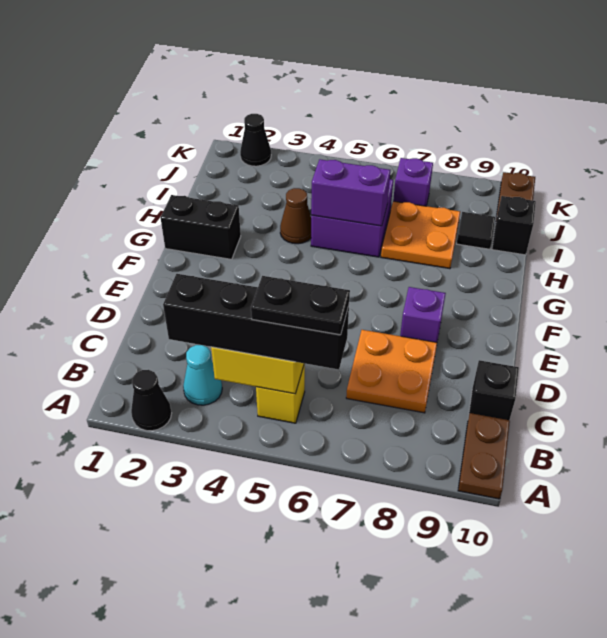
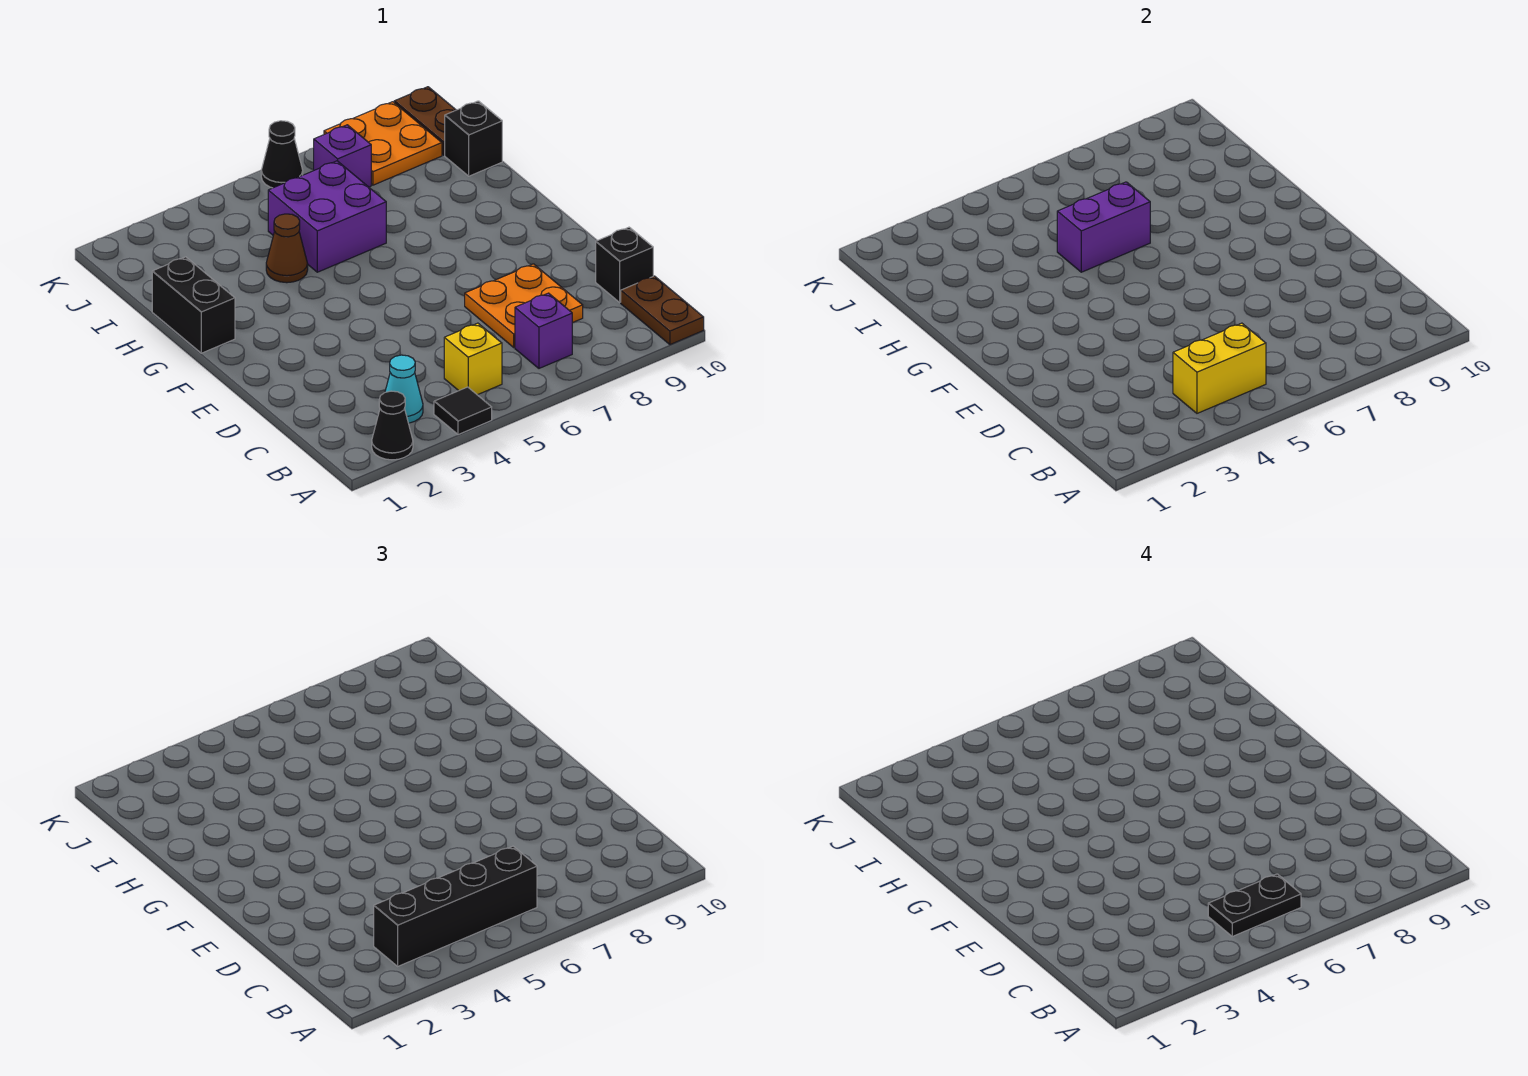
purple brick E8 level 1 -> purple brick B7 level 1
black brick G1:G2 level 1 -> black brick G1:H1 level 1
orange plate H7:I8 level 1 -> orange plate J8:K9 level 1
black tile I9 level 1 -> black tile A4 level 1
black cone K2 level 1 -> black cone K6 level 1

